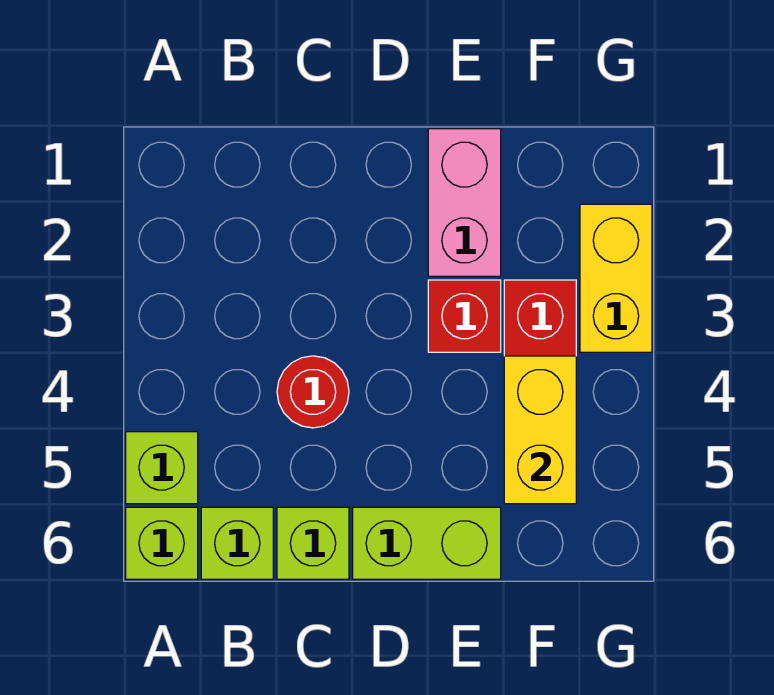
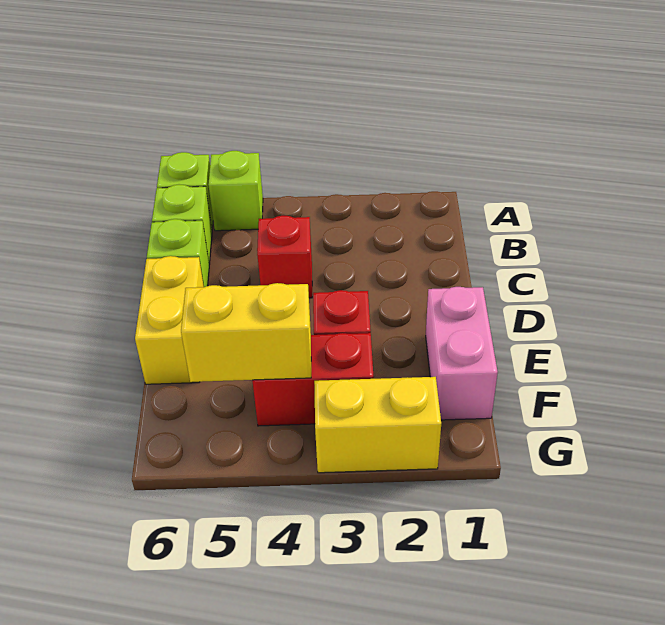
red round brick C4 level 1 -> red brick C4 level 1
lime brick D6:E6 level 1 -> yellow brick D6:E6 level 1
pink brick E1:E2 level 1 -> pink brick E1:F1 level 1

